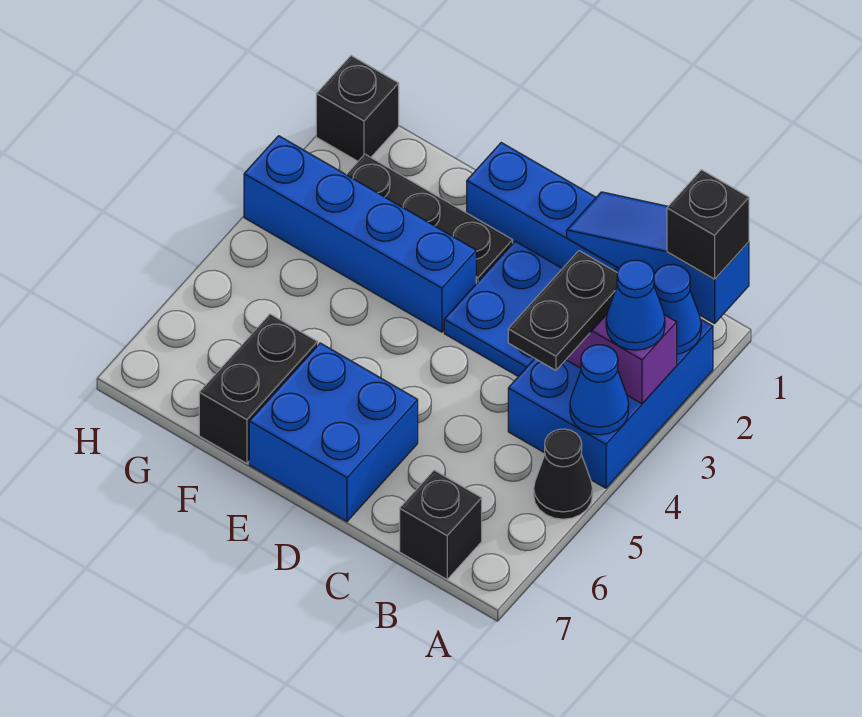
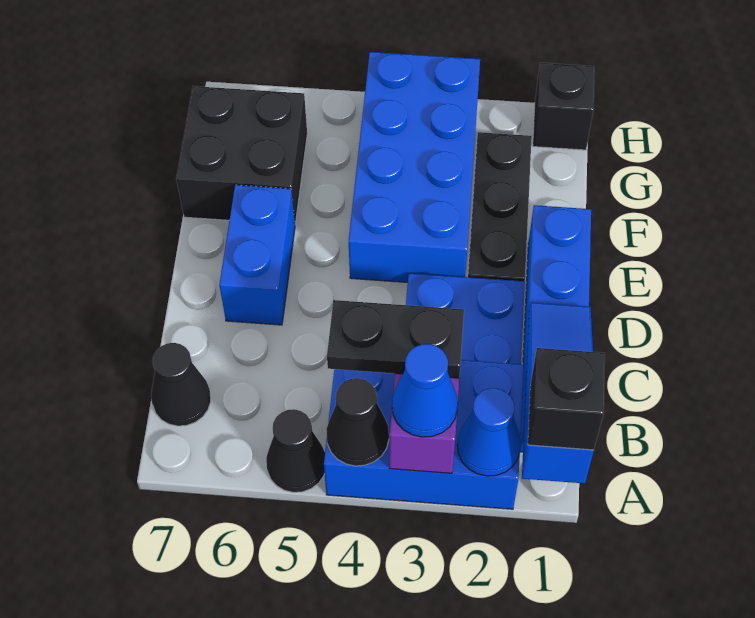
blue cone A4 level 2 -> black cone A4 level 2
black brick B7 level 1 -> black cone B7 level 1
blue brick D6:E7 level 1 -> blue brick D6:E6 level 1
blue brick E3:H3 level 1 -> blue brick E3:H4 level 1
black brick F6:F7 level 1 -> black brick F6:G7 level 1

